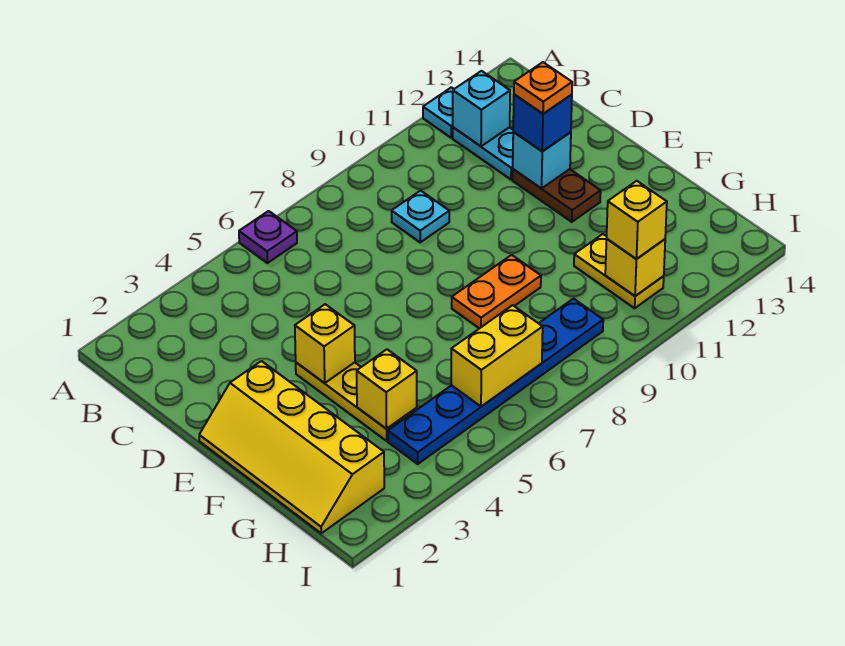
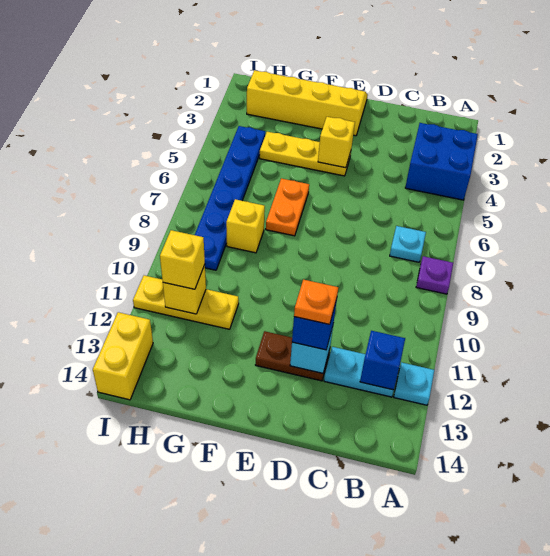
none -> blue brick A3:B4 level 1
purple plate A6 level 1 -> purple plate A8 level 1
cyan brick B12 level 2 -> blue brick B12 level 2
cyan plate C9 level 1 -> cyan plate B7 level 1
orange plate F8:F9 level 1 -> orange plate F6:F7 level 1
yellow brick G4 level 2 -> yellow brick G8 level 1
yellow plate G11:H11 level 1 -> yellow plate G11:I11 level 1
yellow brick H6:H7 level 2 -> yellow brick I13:I14 level 1

